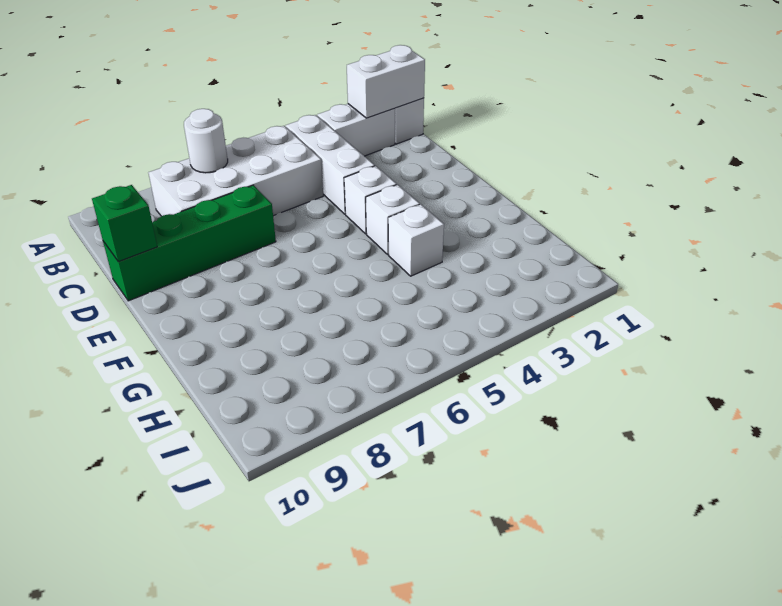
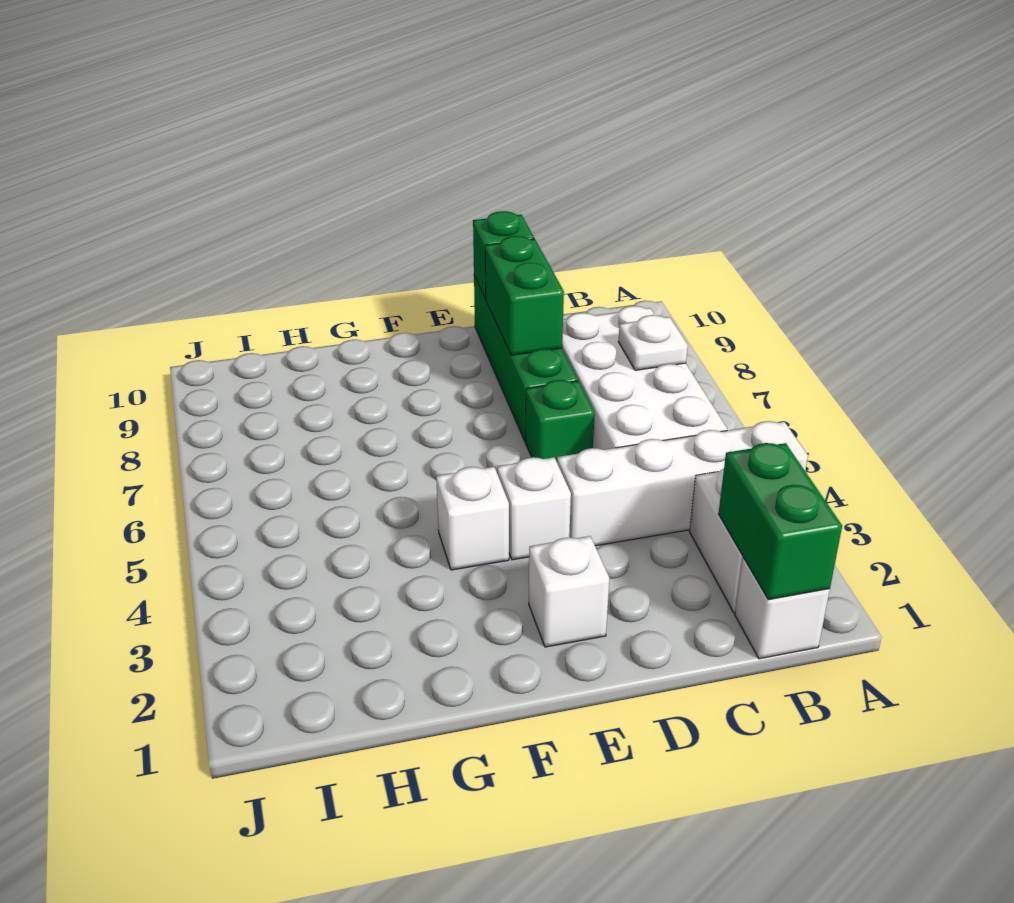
white brick B1:B2 level 2 -> green brick B1:B2 level 2
white brick B4:D4 level 1 -> white brick A4:D4 level 1
white round brick B7 level 2 -> white plate B7 level 2
none -> green brick D6 level 1
none -> green brick D8:D9 level 2
white brick G4 level 1 -> white brick E2 level 1

